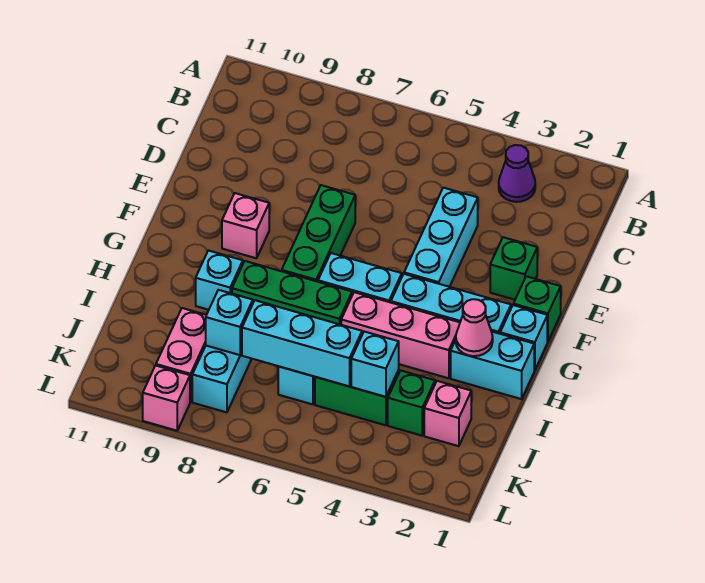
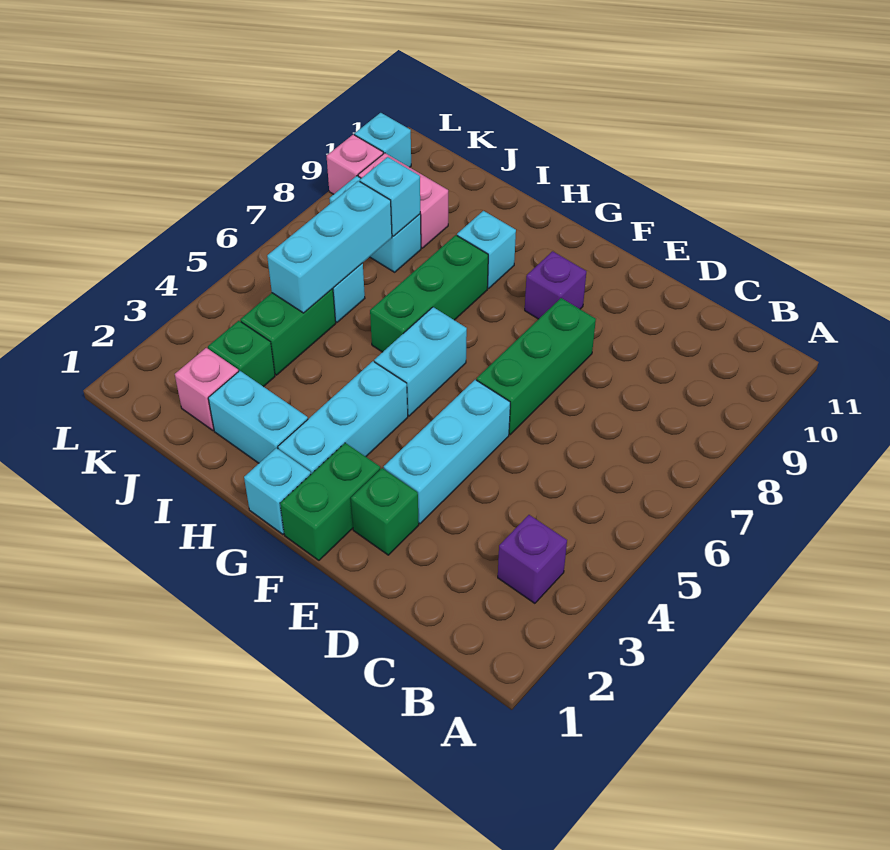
purple cone B3 level 1 -> purple brick B3 level 1
cyan brick D4:F4 level 1 -> cyan brick E3:E5 level 1
green brick E7:G7 level 1 -> green brick E6:E8 level 1
green brick F1 level 1 -> green brick F1:F2 level 1
pink brick F9 level 1 -> purple brick F9 level 1
cyan brick H1:H2 level 1 -> cyan brick H2:I2 level 1
pink cone H2 level 2 -> none
pink brick H3:H5 level 1 -> none
cyan brick J4 level 2 -> cyan brick L10 level 1

